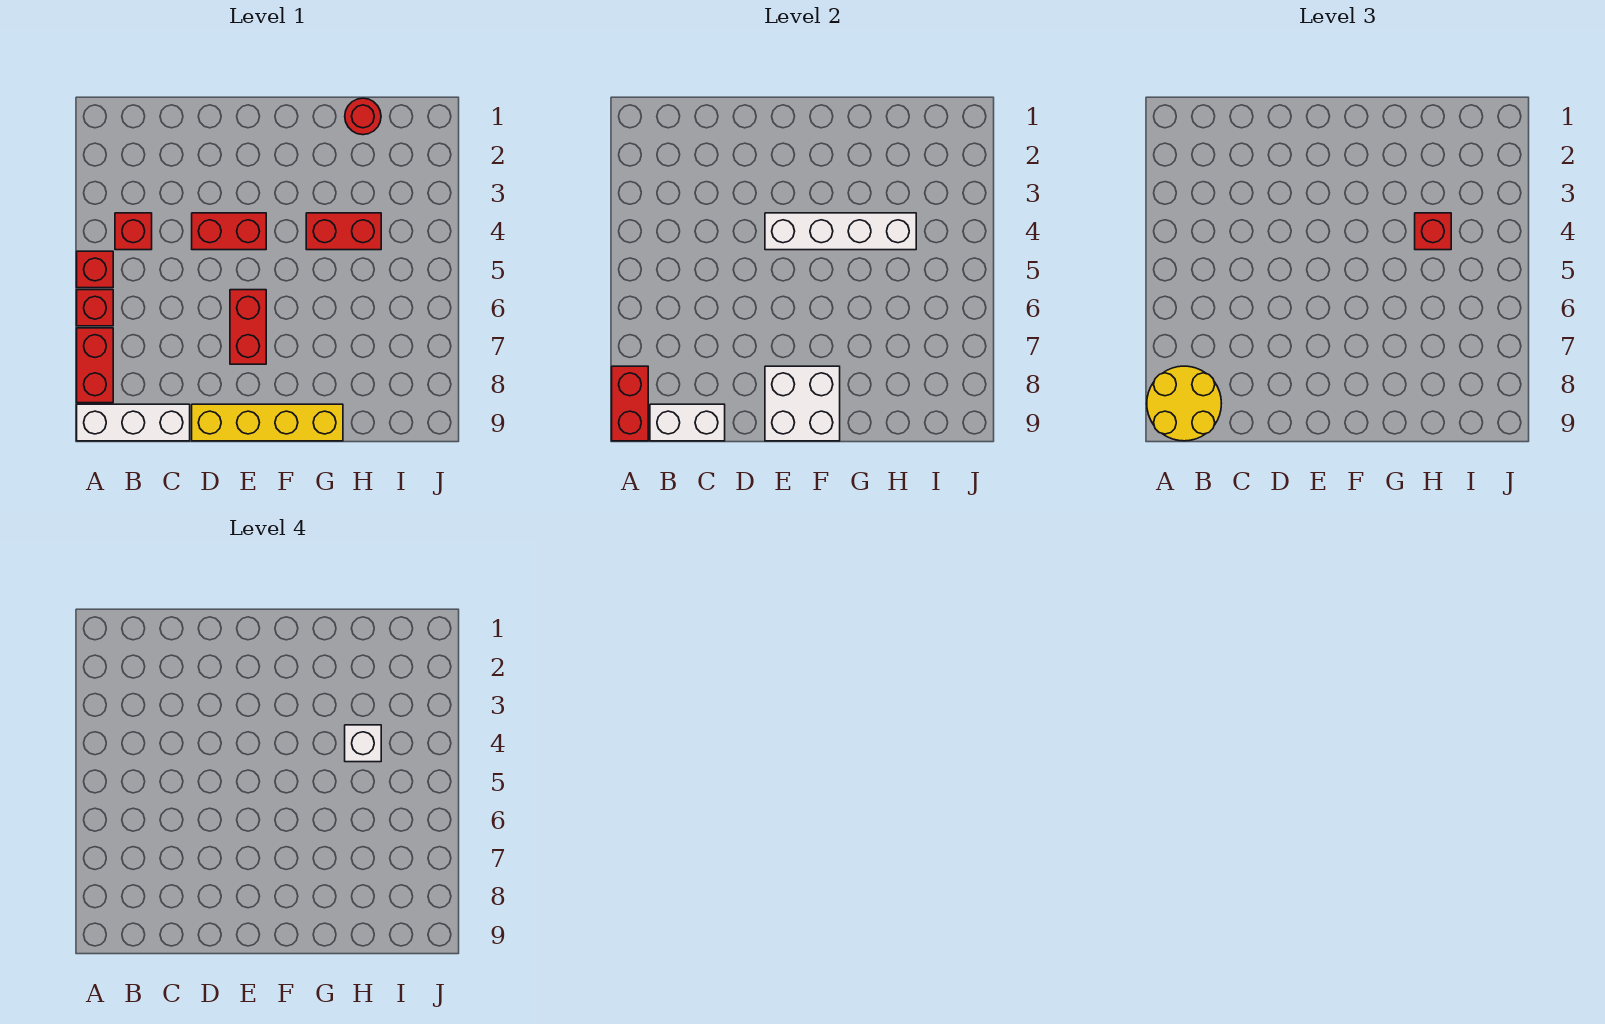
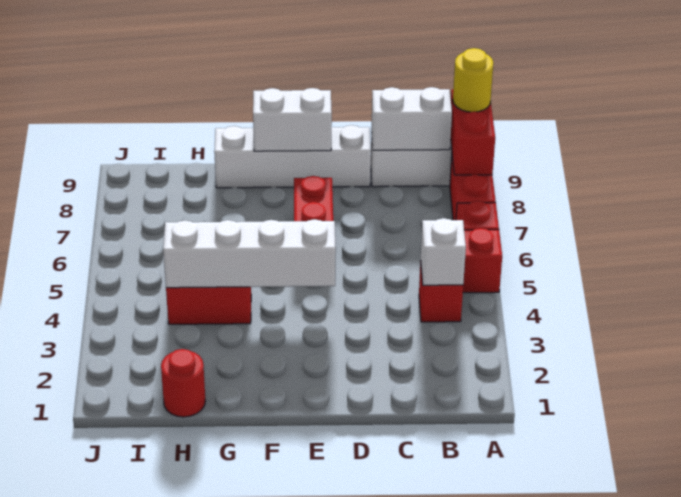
yellow round brick A8:B9 level 3 -> yellow round brick A9 level 3
red brick D4:E4 level 1 -> none
yellow brick D9:G9 level 1 -> white brick D9:G9 level 1
white brick E8:F9 level 2 -> white brick E9:F9 level 2
red brick H4 level 3 -> none
white brick H4 level 4 -> white brick B4 level 2

